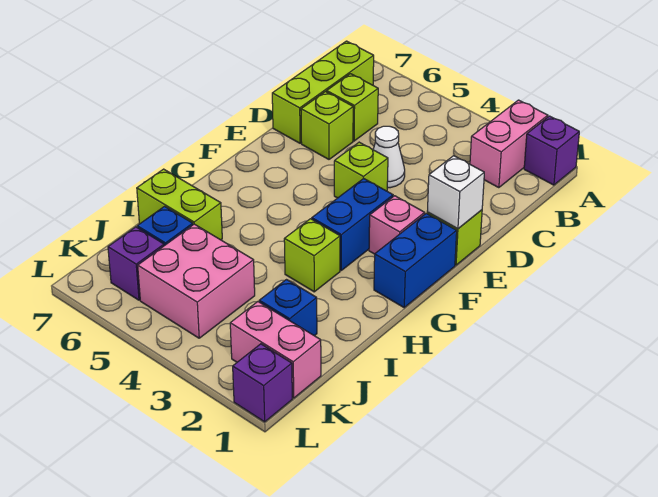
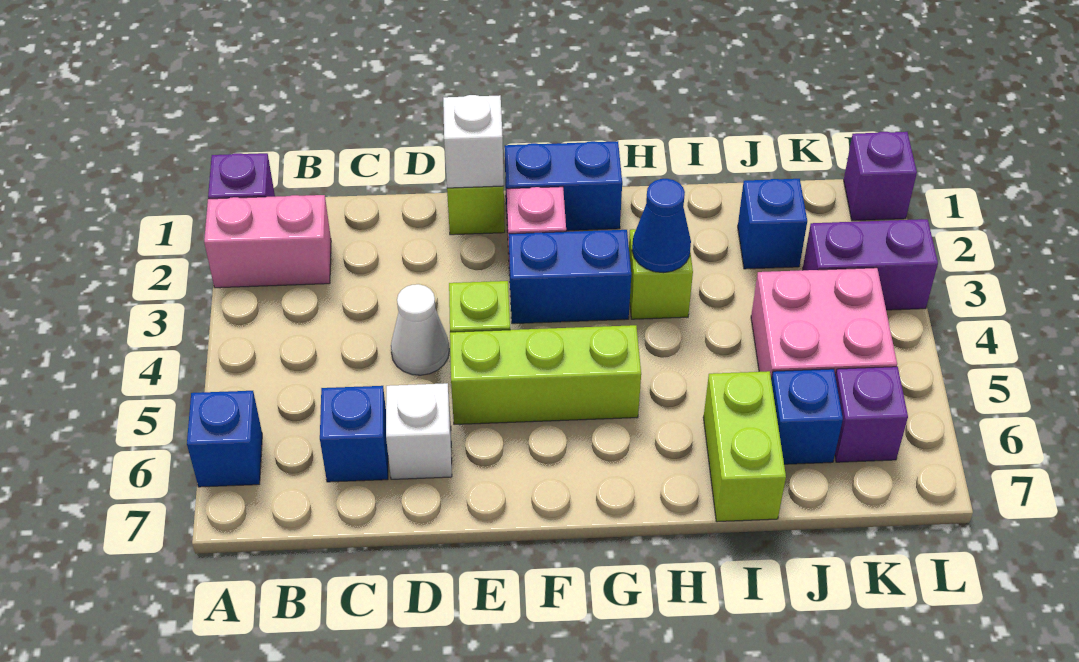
none -> blue brick A6 level 1
lime brick B7:D7 level 1 -> lime brick E5:G5 level 1
lime brick C6 level 1 -> blue brick C6 level 1
lime brick D6 level 1 -> white brick D6 level 1
none -> blue cone H3 level 2
pink brick K1:K2 level 1 -> none
none -> purple brick K3:L3 level 1

